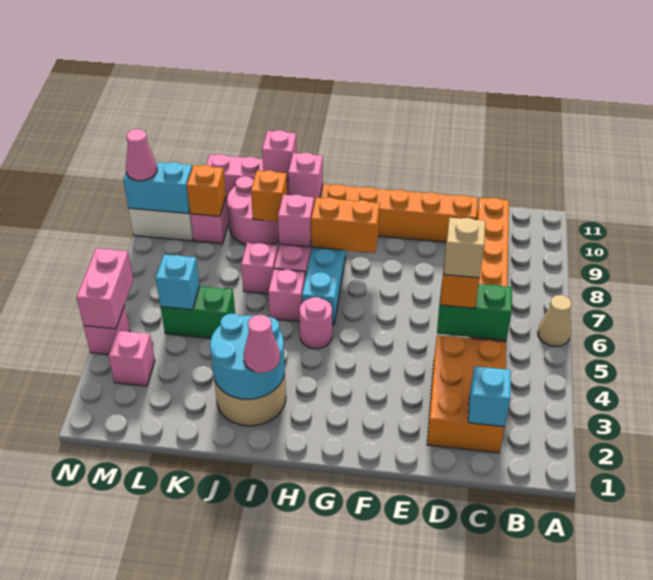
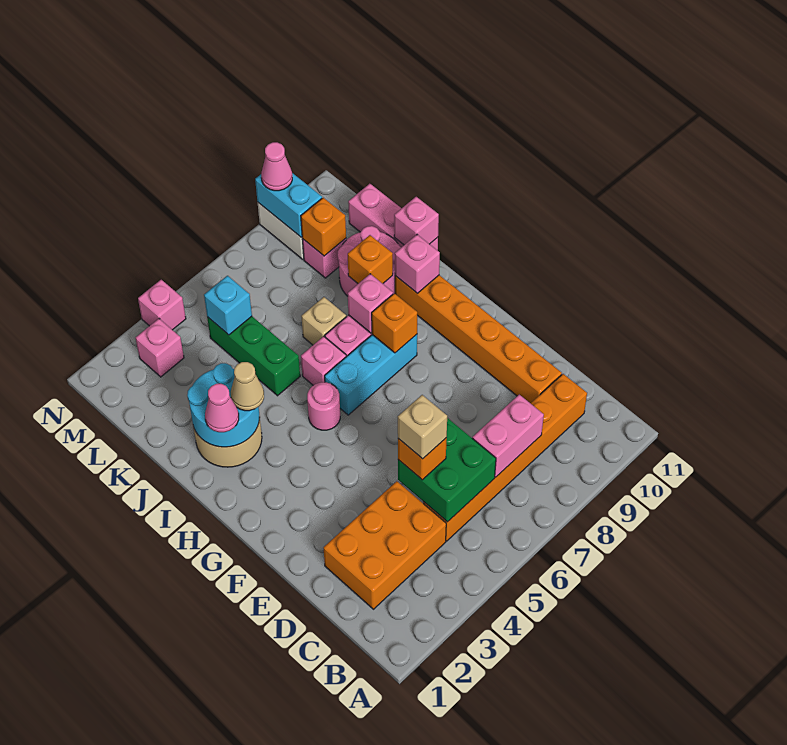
tan cone A6 level 1 -> tan cone I3 level 3
cyan brick C2 level 2 -> none
green brick C5:D5 level 2 -> green brick C5:D6 level 2
orange brick G8:H8 level 2 -> orange brick H8 level 2
pink brick J7 level 1 -> tan brick J7 level 1
green brick K5:L5 level 1 -> green brick J5:L5 level 1
pink brick N4:N5 level 2 -> pink brick C7:C8 level 2

